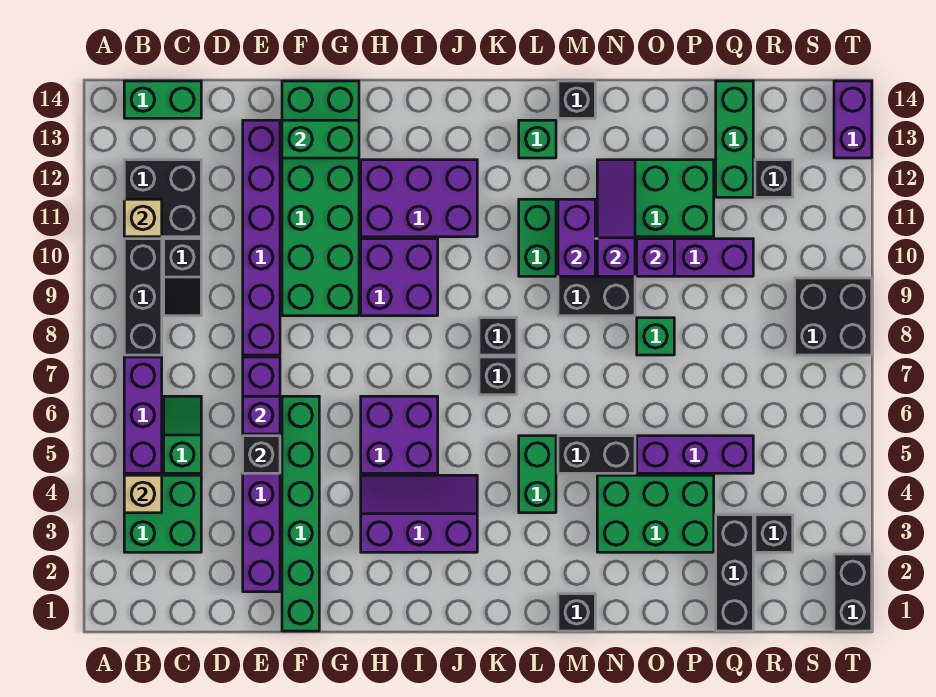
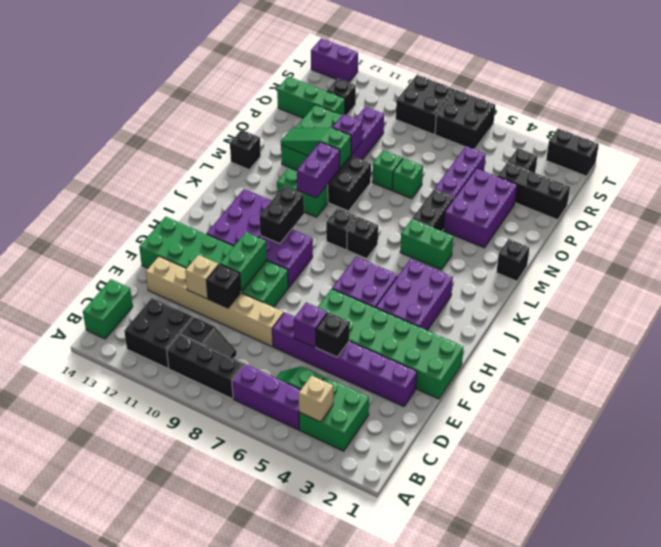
tan brick B11 level 2 -> tan brick E11 level 2
purple brick E8:E13 level 1 -> tan brick E8:E13 level 1
none -> black brick E10 level 2
green brick F1:F6 level 1 -> green brick F1:G6 level 1
green brick F13:G13 level 2 -> green brick F10:G10 level 2
purple slope H3:J4 level 1 top 3 -> purple brick H3:J4 level 1
none -> black brick I10:J10 level 2
green brick L13 level 1 -> green brick O7 level 1
purple brick M10:M11 level 2 -> purple brick L10:M10 level 2
green brick N3:P4 level 1 -> purple brick N3:P4 level 1
purple slope N10:N12 level 2 top 10 -> green slope N10:N12 level 2 top 10
none -> black brick S6:T7 level 1

